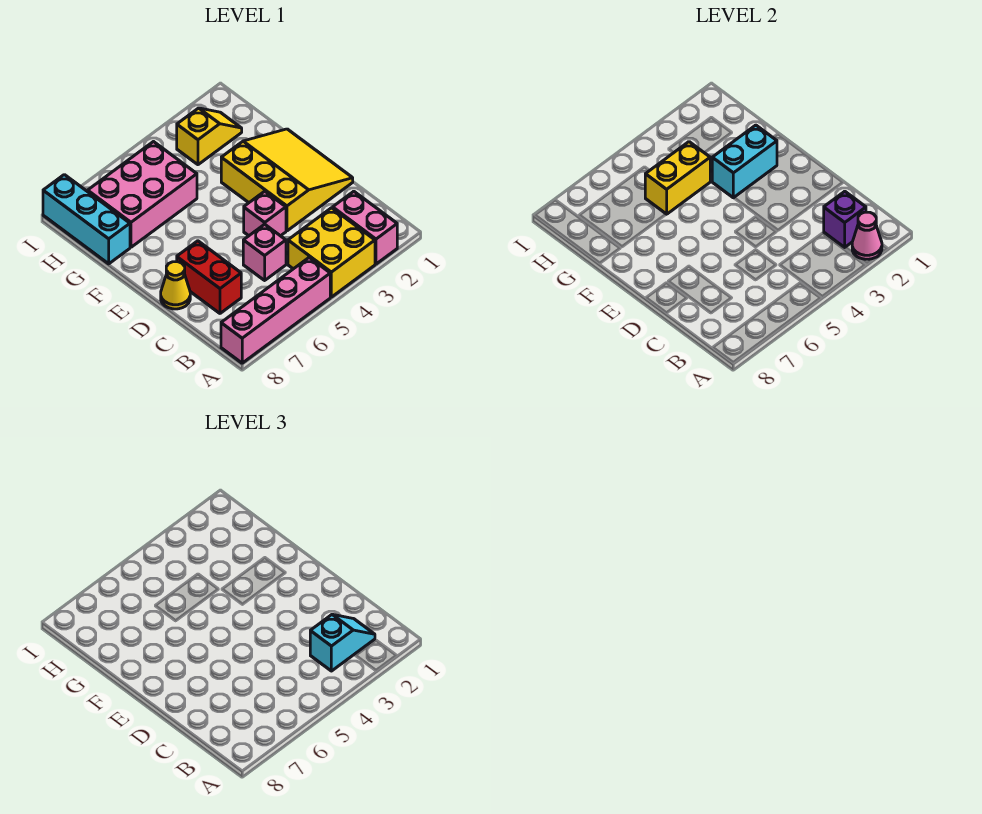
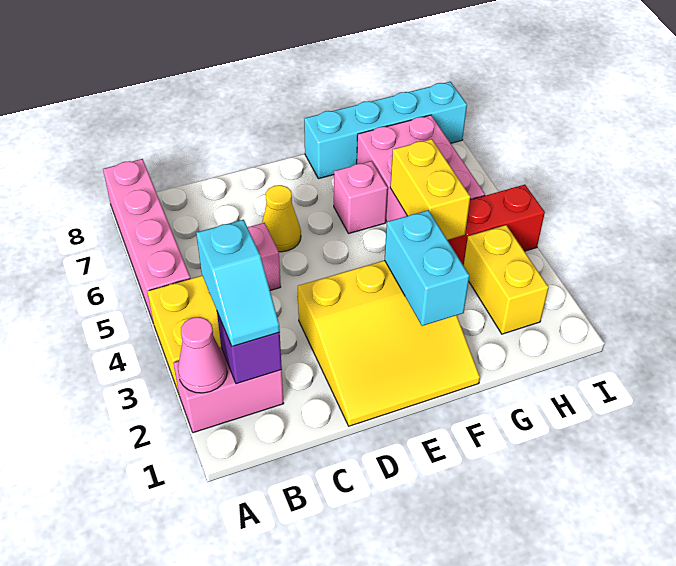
red brick C7:D7 level 1 -> red brick H4:I4 level 1
pink brick D4 level 1 -> pink brick F6 level 1
yellow cone D8 level 1 -> yellow cone D6 level 1
cyan brick G8:I8 level 1 -> cyan brick F8:I8 level 1
yellow slope H2:H3 level 1 top 3 -> yellow brick H2:H3 level 1

